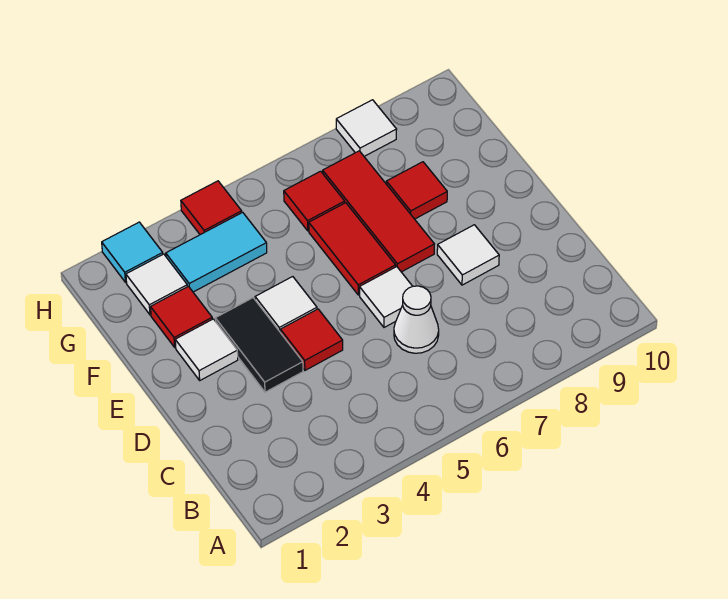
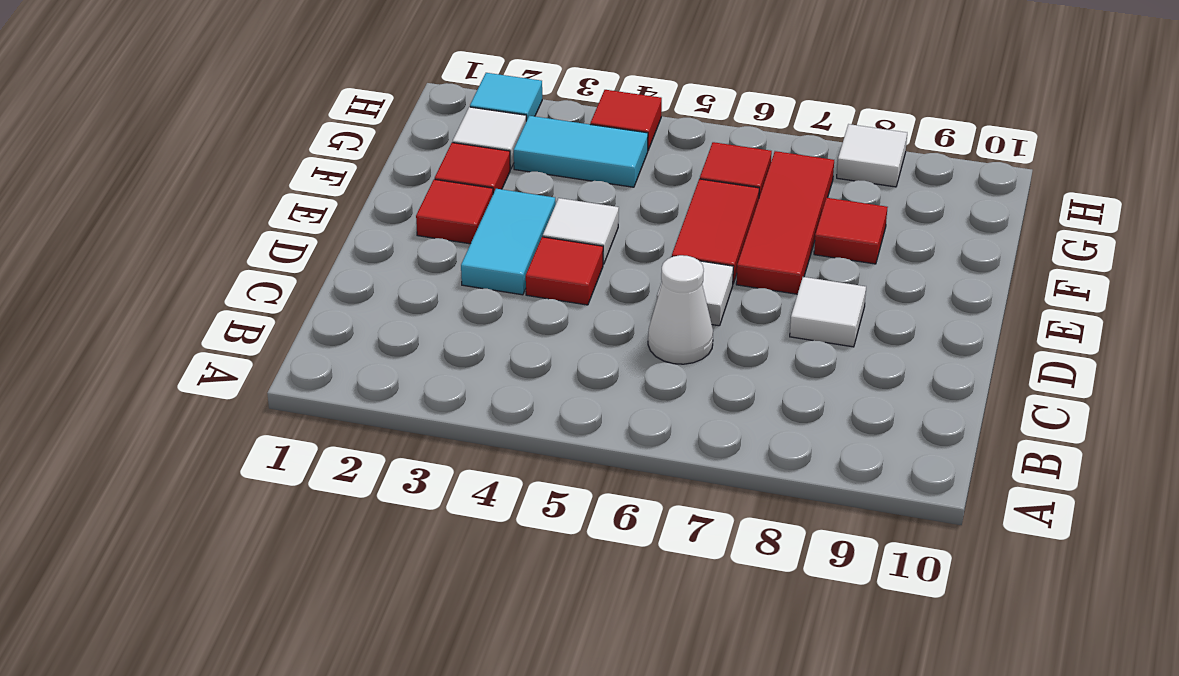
black tile D3:E3 level 1 -> cyan tile D3:E3 level 1
white tile E2 level 1 -> red tile E2 level 1

